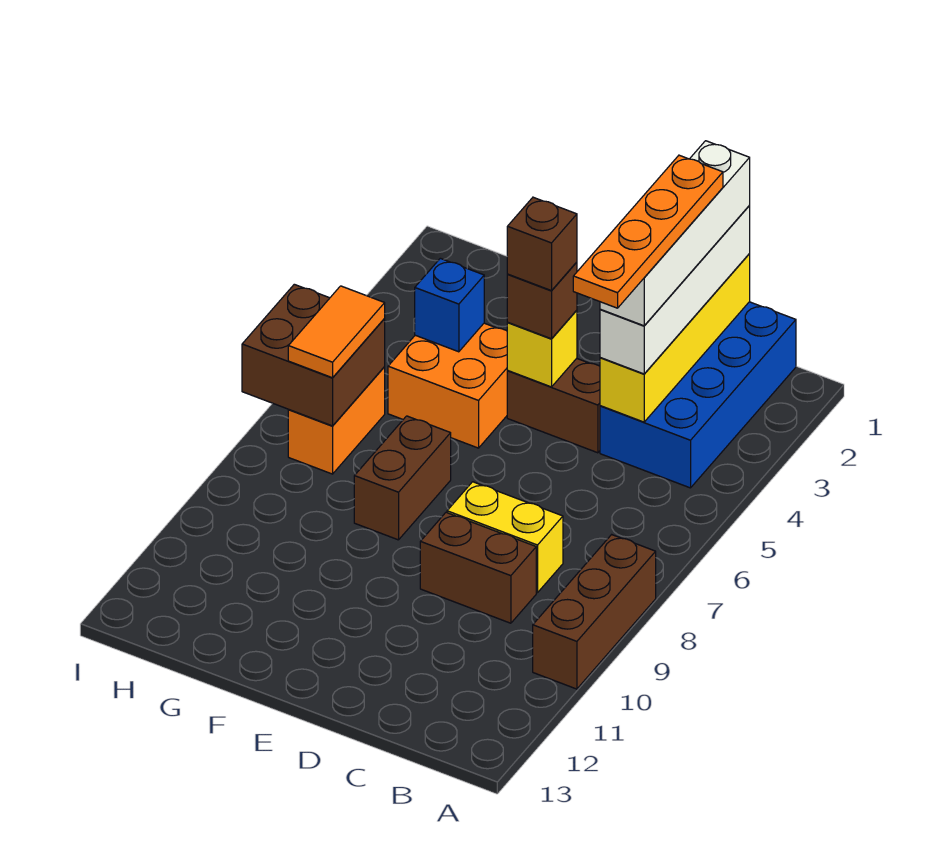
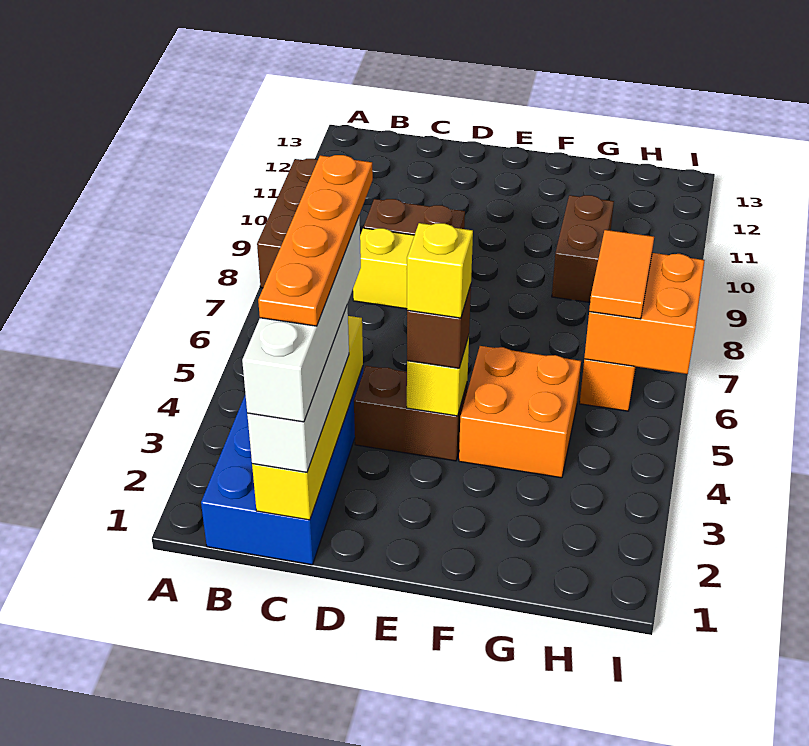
white brick C1:C4 level 3 -> white brick C1:C3 level 3
brown brick E4 level 4 -> yellow brick E4 level 4
brown brick F7:F8 level 1 -> brown brick G9:G10 level 1
blue brick G4 level 2 -> none
brown brick H6:I7 level 2 -> orange brick H6:I7 level 2

